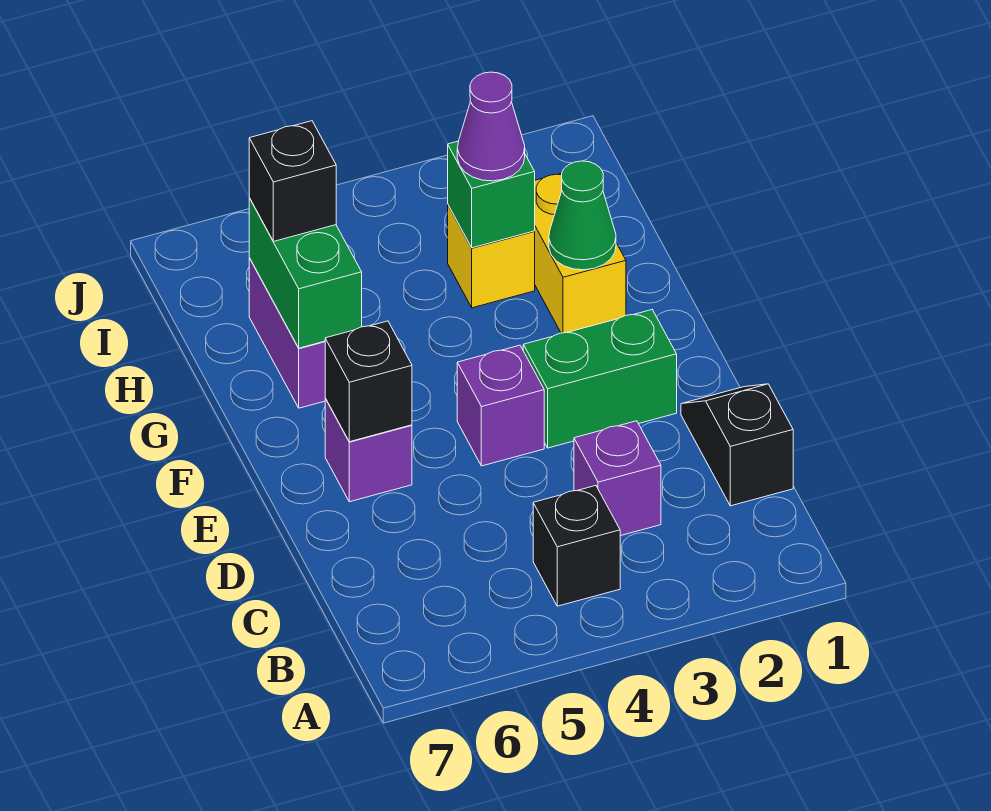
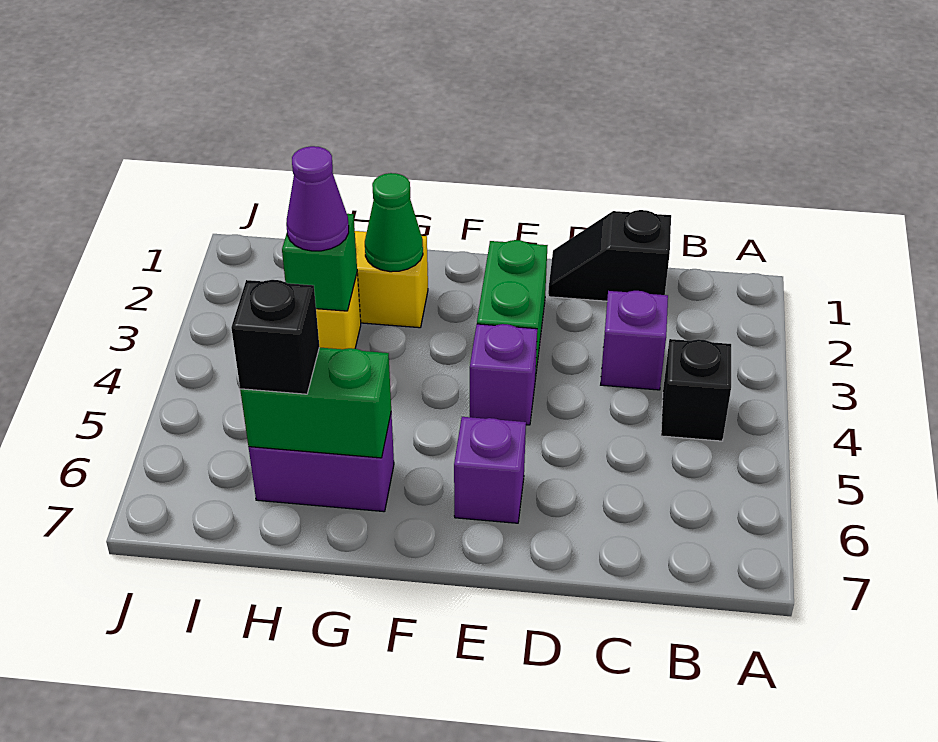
black brick E6 level 2 -> none

